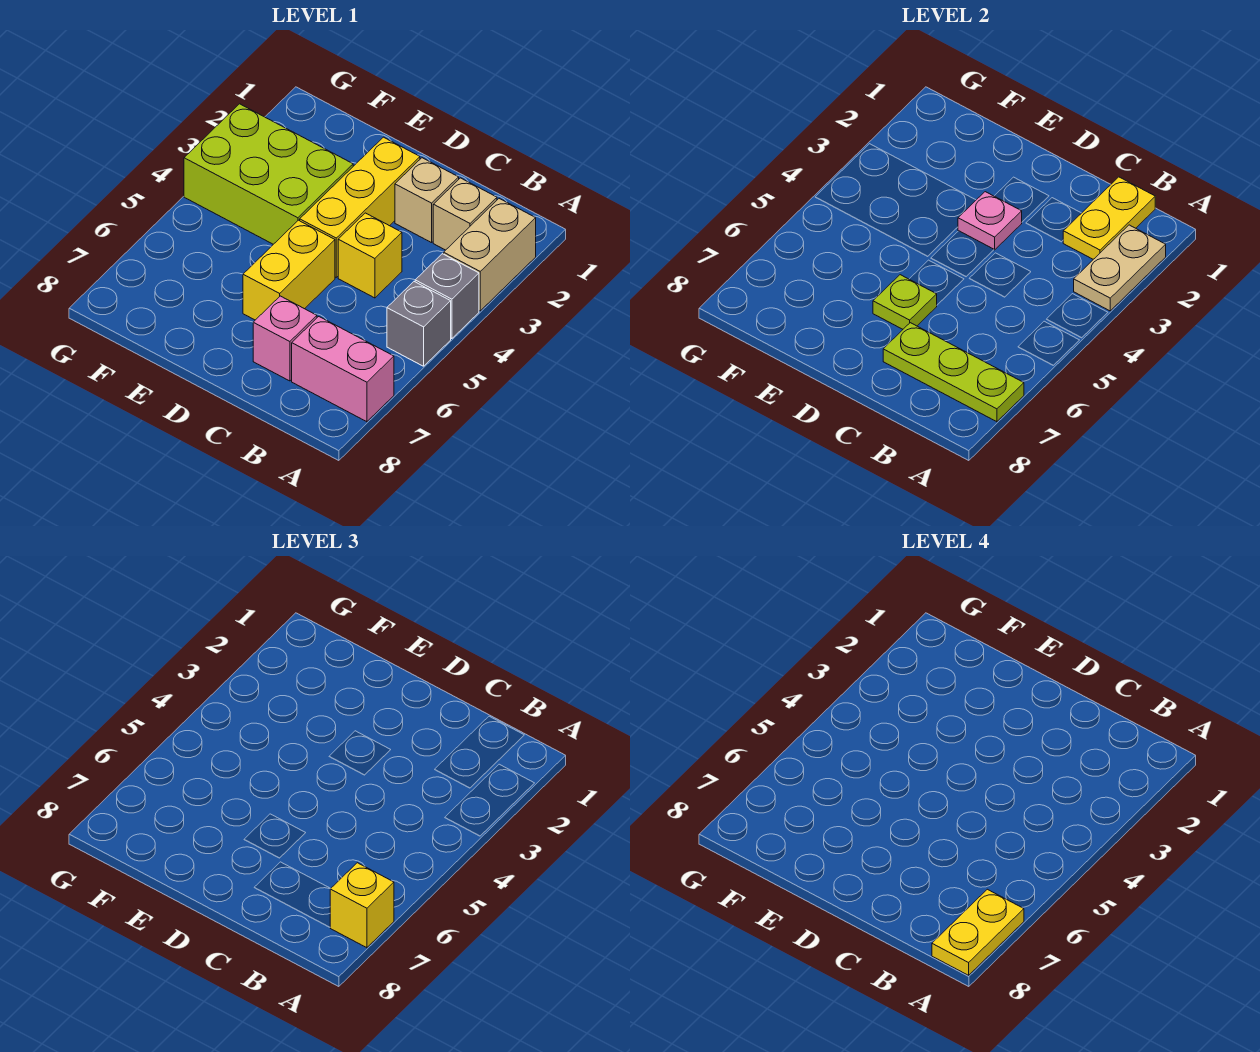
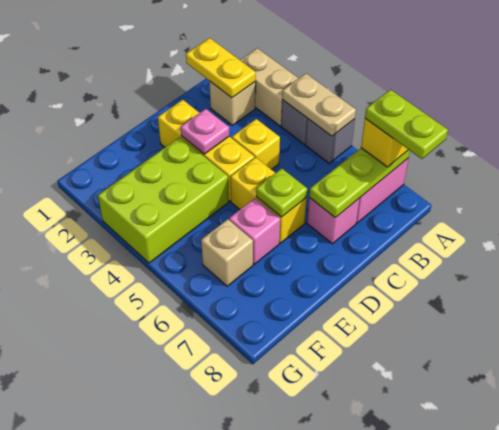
tan plate A2:A3 level 2 -> tan plate A4:A5 level 2
yellow plate A7:A8 level 4 -> lime plate A7:A8 level 4
tan brick C2 level 1 -> tan brick F6 level 1
none -> pink brick E6 level 1

